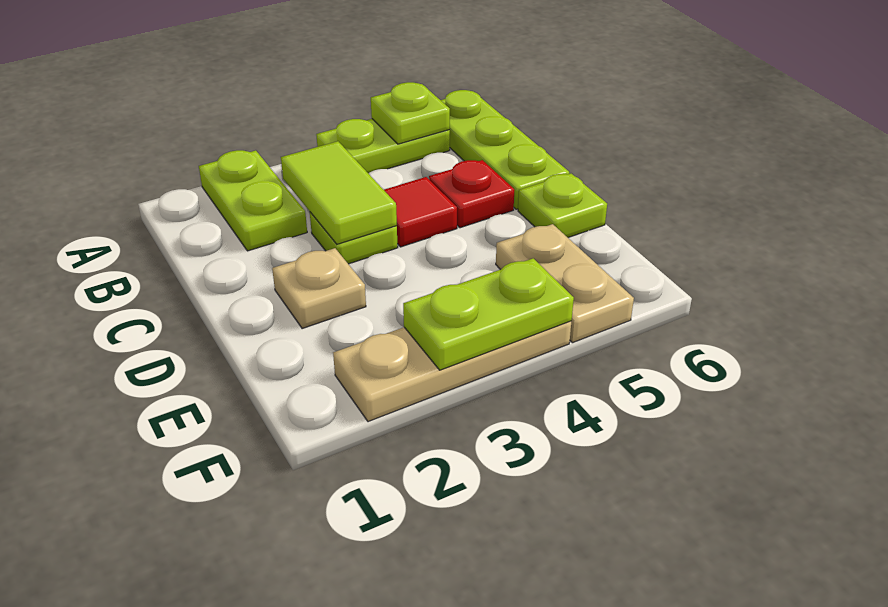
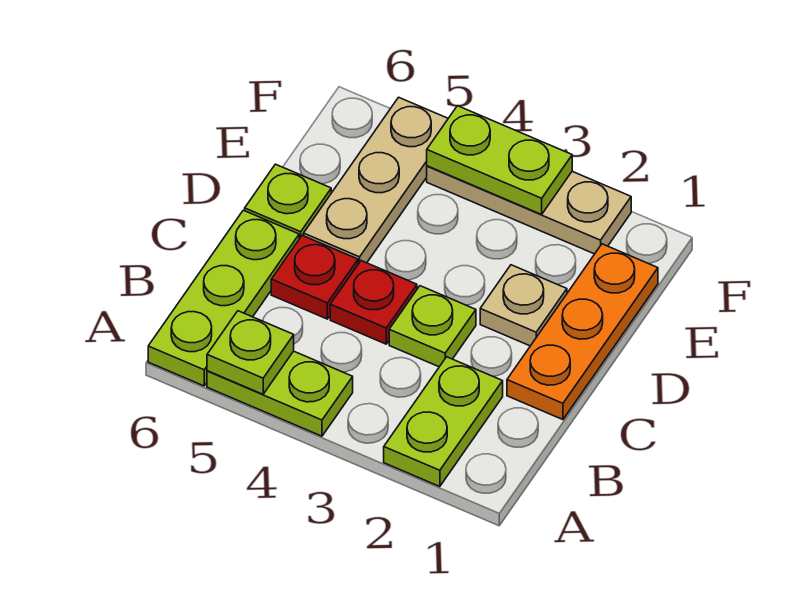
lime tile B3:C3 level 2 -> none
none -> orange plate C1:E1 level 1
red tile C4 level 1 -> red plate C4 level 1
tan plate E5:F5 level 1 -> tan plate D5:F5 level 1

